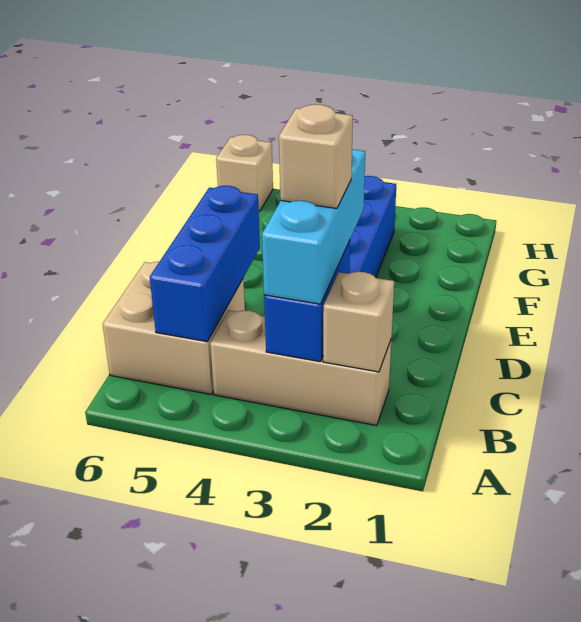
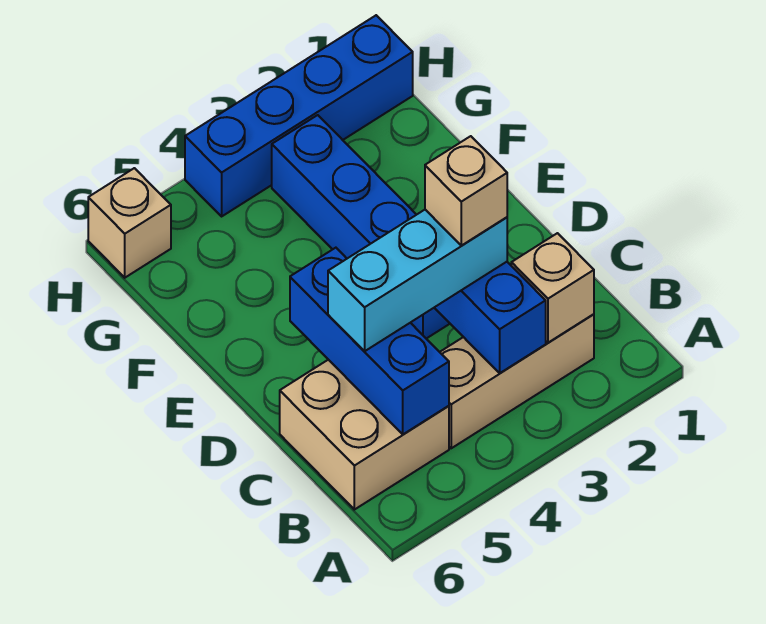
cyan brick B3:D3 level 3 -> cyan brick C3:C5 level 3
none -> blue brick H1:H4 level 1

